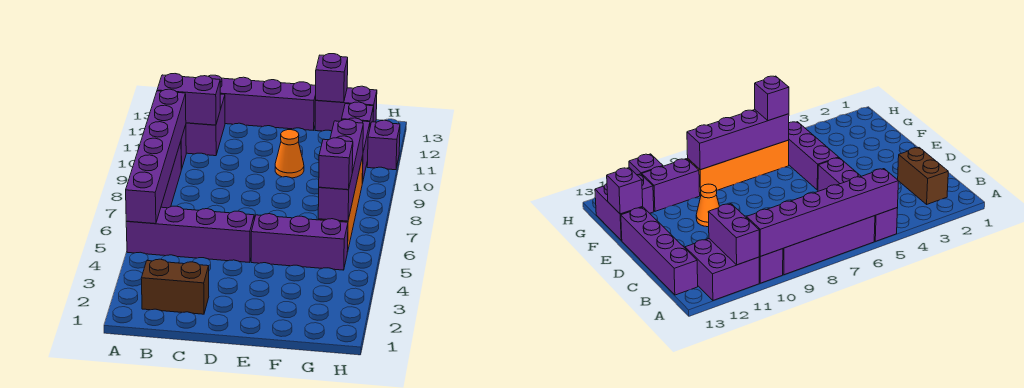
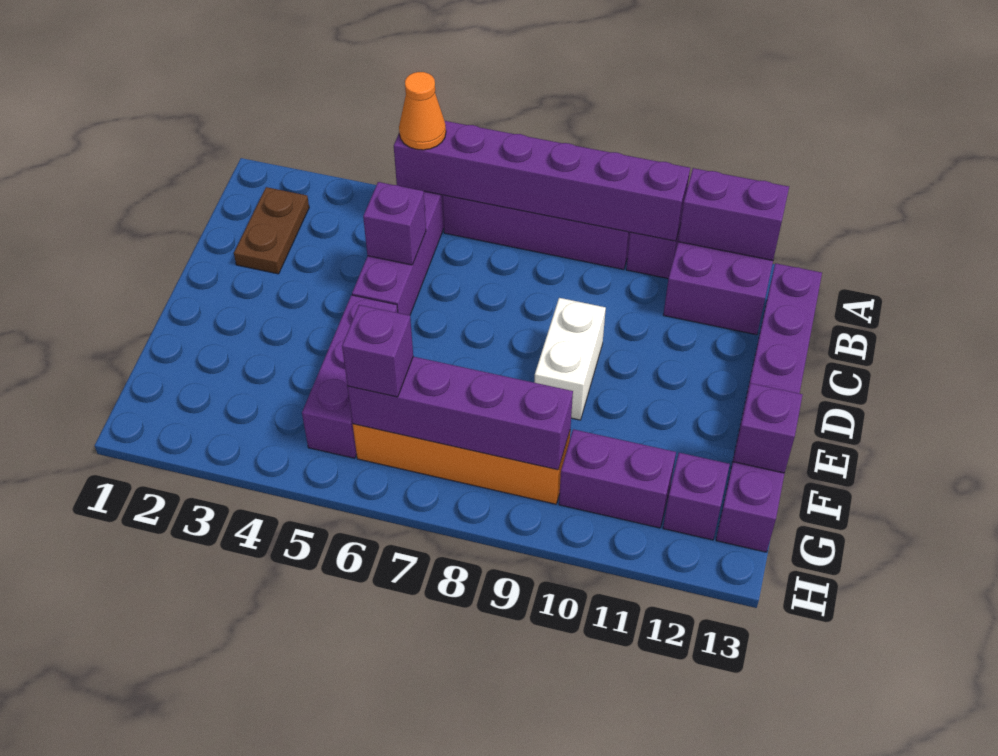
purple brick A11:B11 level 2 -> purple brick A11:A12 level 2
brown brick B2:C2 level 1 -> brown plate B2:C2 level 1
none -> white brick D9:E9 level 1
orange cone E10 level 1 -> orange cone A5 level 3
purple brick H11 level 1 -> purple brick C5 level 2

